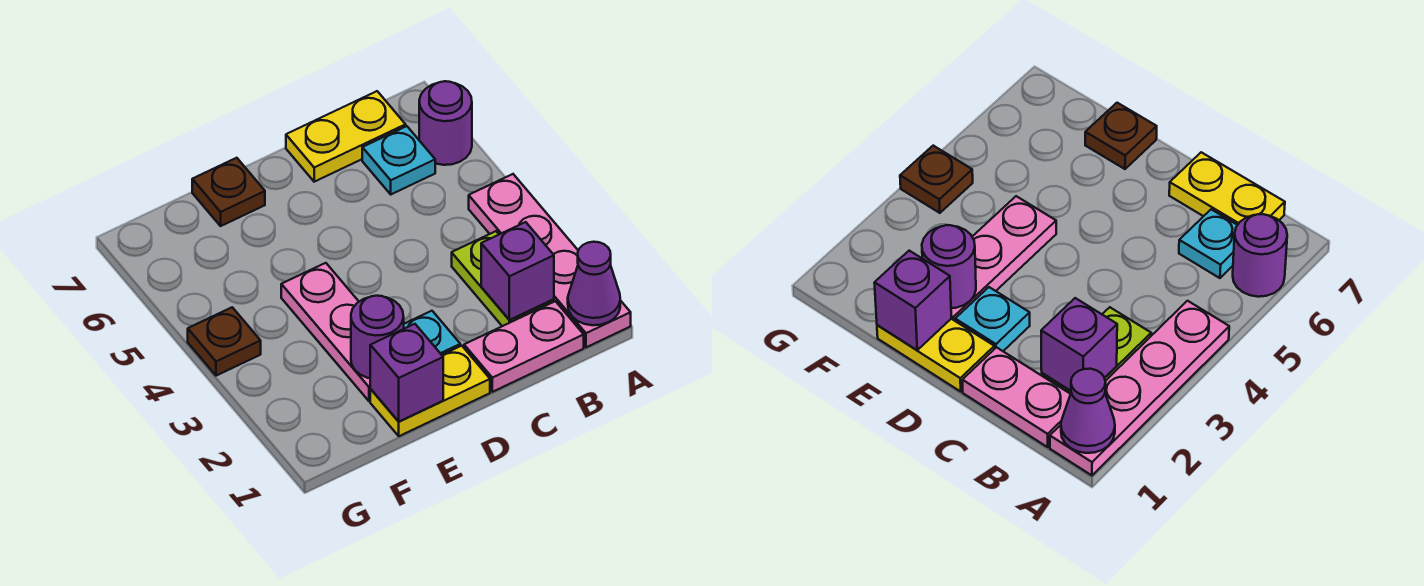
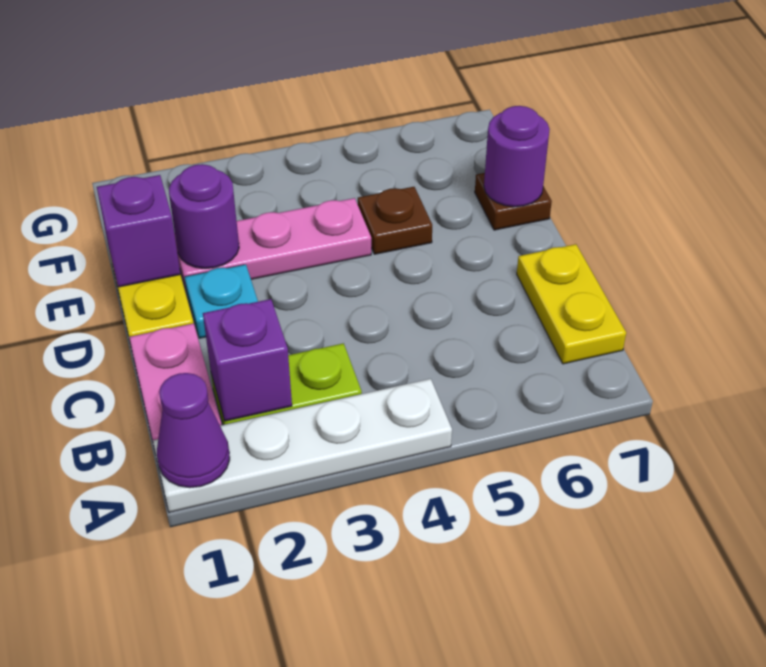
pink plate A1:A4 level 1 -> white plate A1:A4 level 1
purple round brick A6 level 1 -> purple round brick E7 level 2
cyan plate B6 level 1 -> none
brown plate G4 level 1 -> brown plate E5 level 1

